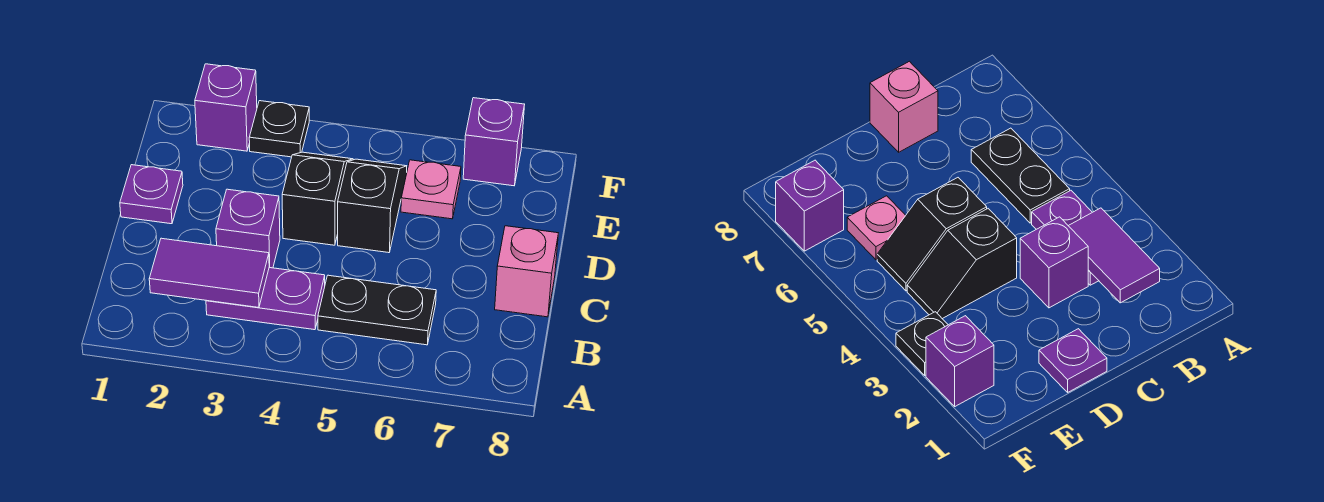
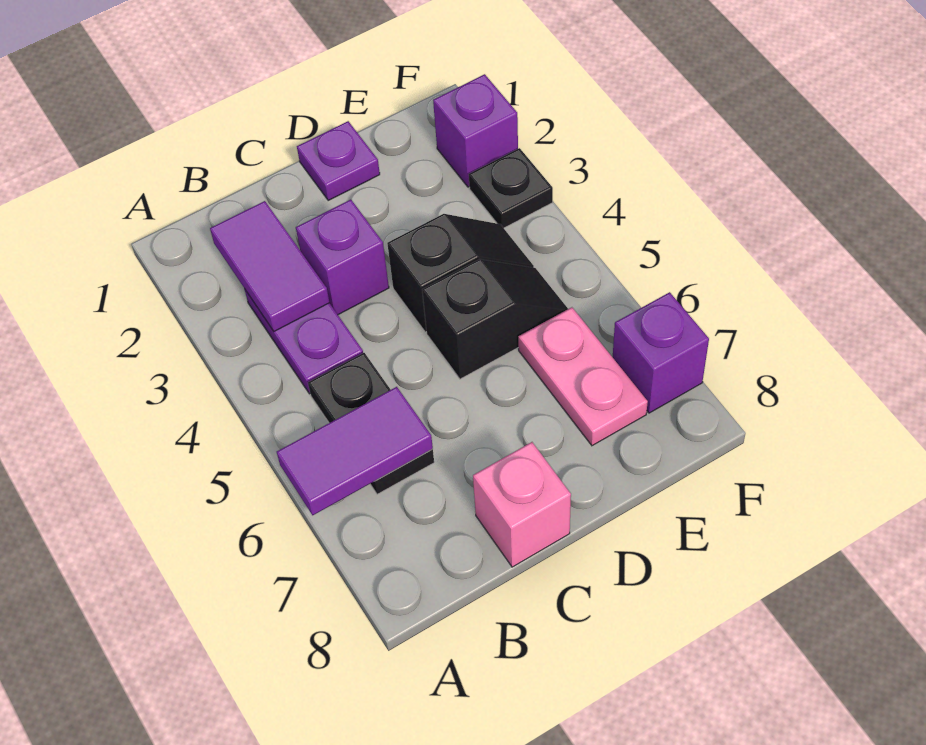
none -> purple tile A6:B6 level 2
pink plate E6 level 1 -> pink plate E6:E7 level 1

